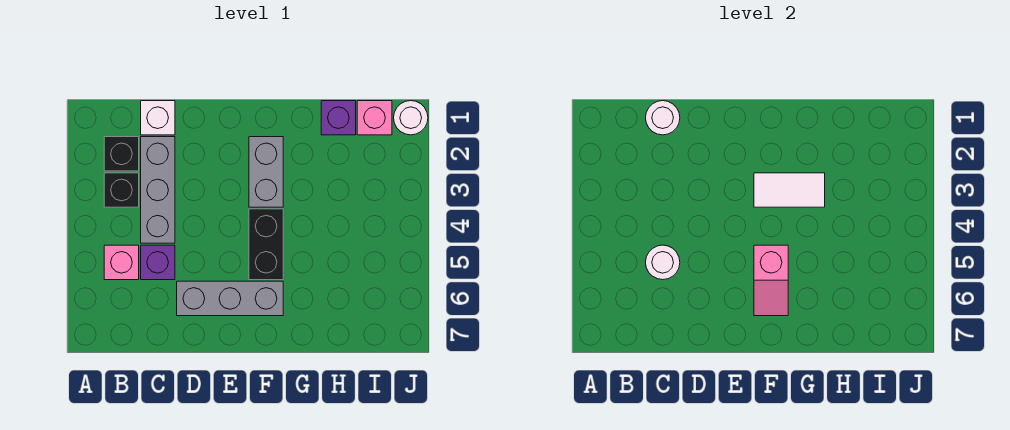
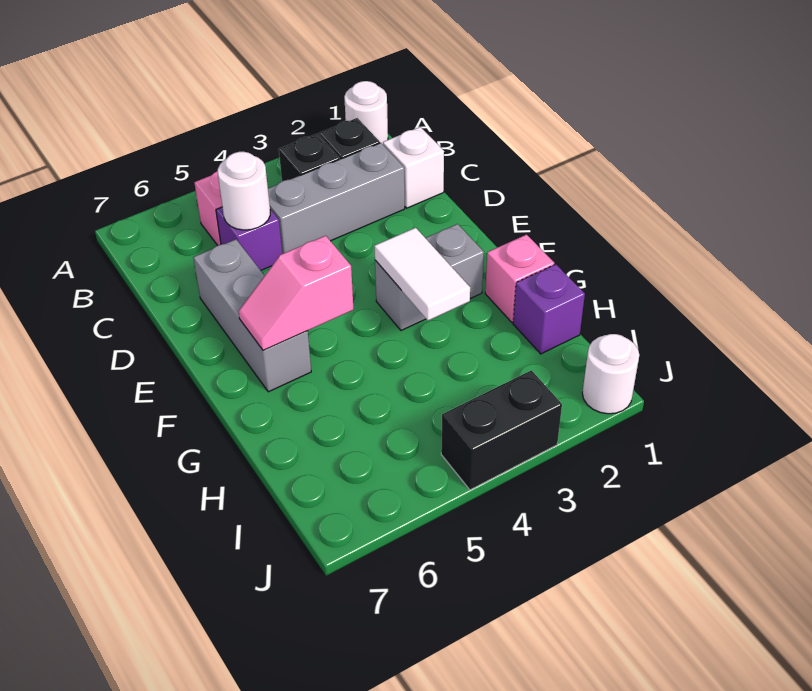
white round brick C1 level 2 -> white round brick A1 level 1
black brick F4:F5 level 1 -> black brick J3:J4 level 1
pink brick I1 level 1 -> pink brick G1 level 1

